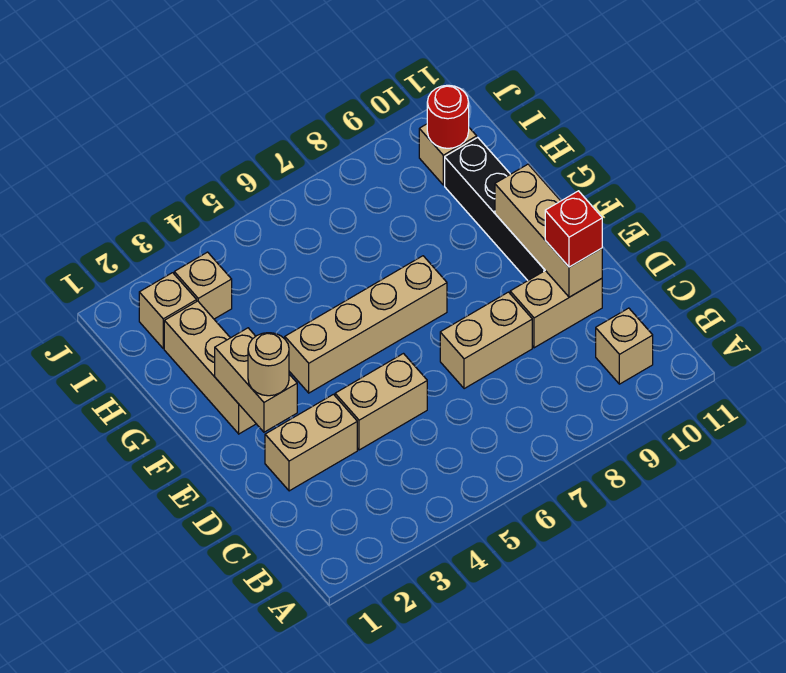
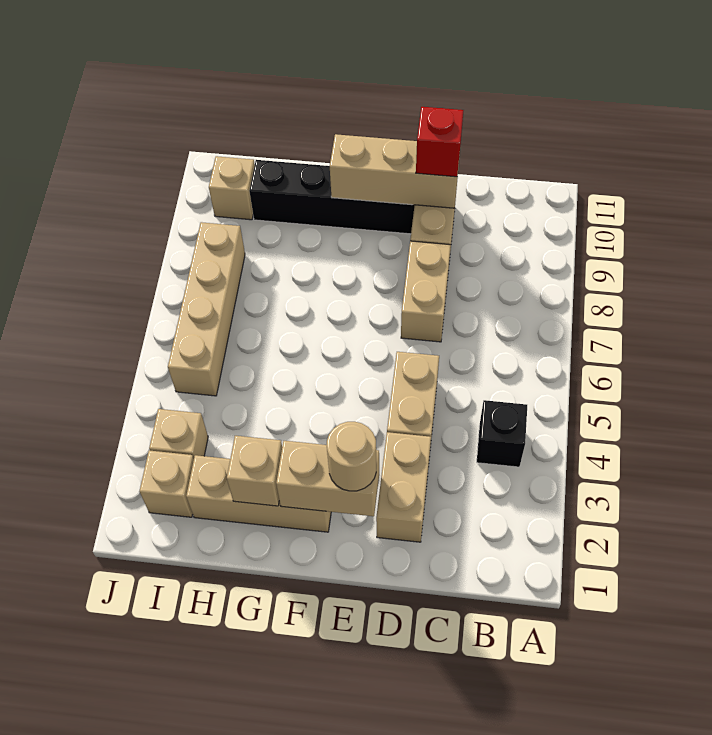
none -> black brick B4 level 1
tan brick B10 level 1 -> tan brick G2 level 2
tan brick F4:F7 level 1 -> tan brick I5:I8 level 1
red round brick I10 level 2 -> none

